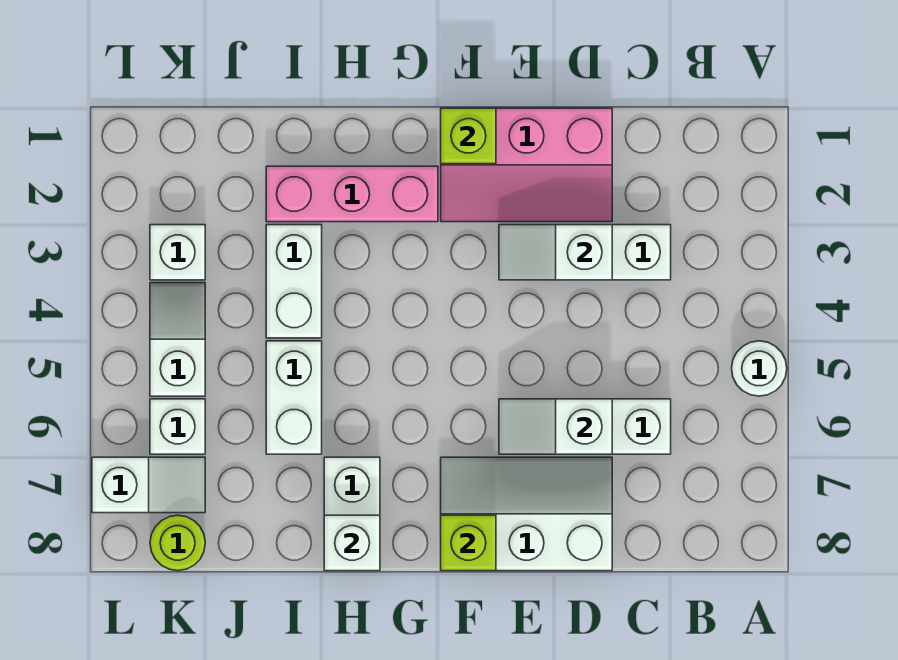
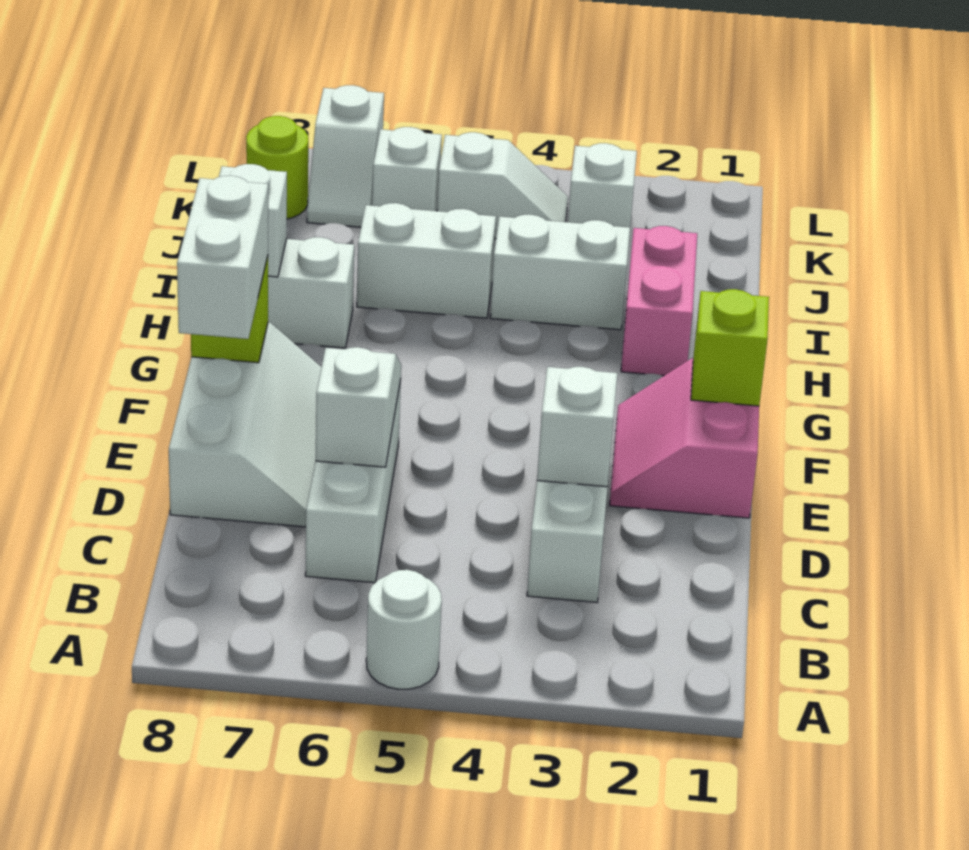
pink slope D1:F2 level 1 top 1 -> pink slope E1:F2 level 1 top 1
none -> white brick E8:F8 level 3
pink brick G2:I2 level 1 -> pink brick H2:I2 level 1

